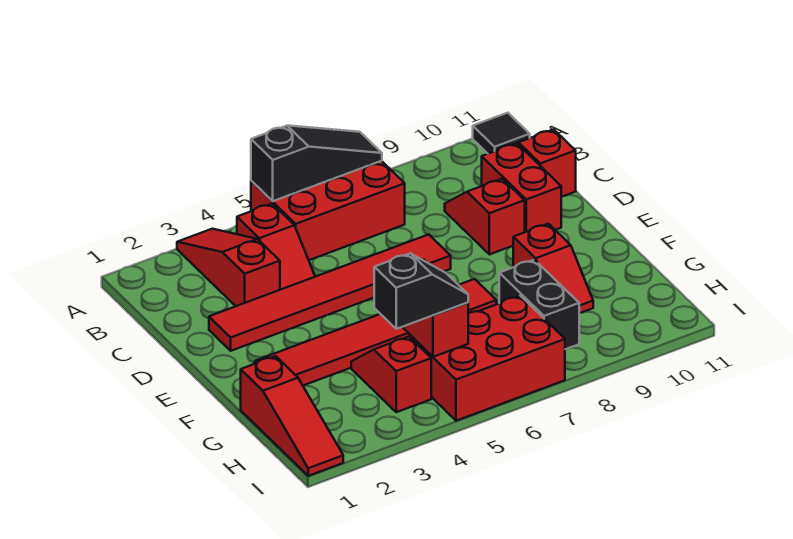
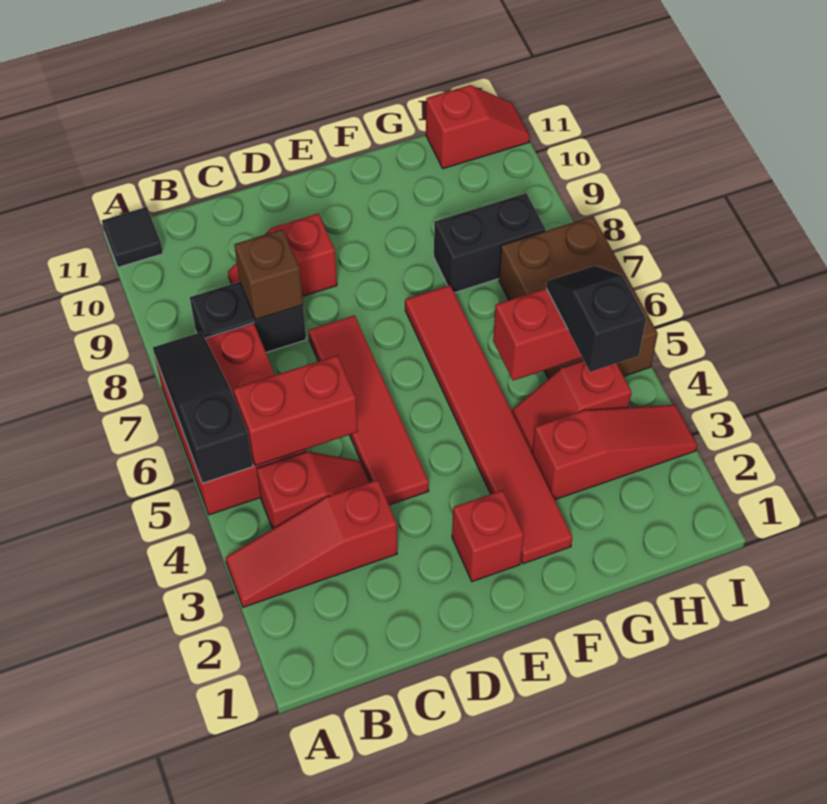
none -> black brick B8:C8 level 1
none -> brown brick C8 level 2
red brick C10:D10 level 1 -> red brick B5:C5 level 2
red brick C11 level 1 -> red brick E2 level 1
red tile D2:D7 level 1 -> red tile D4:D7 level 1
red slope F9:G9 level 1 top F -> red slope H11:I11 level 1 top H
red slope G1:I1 level 1 top G -> red slope G3:I3 level 1 top G
red brick H5:I7 level 1 -> brown brick H5:I7 level 1

